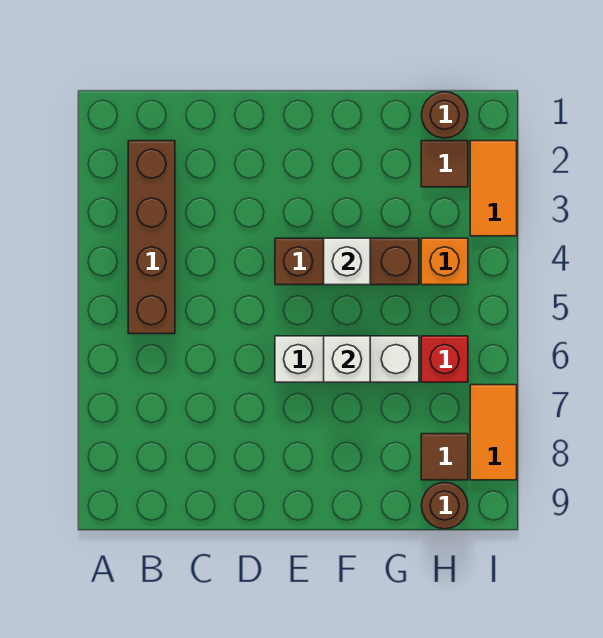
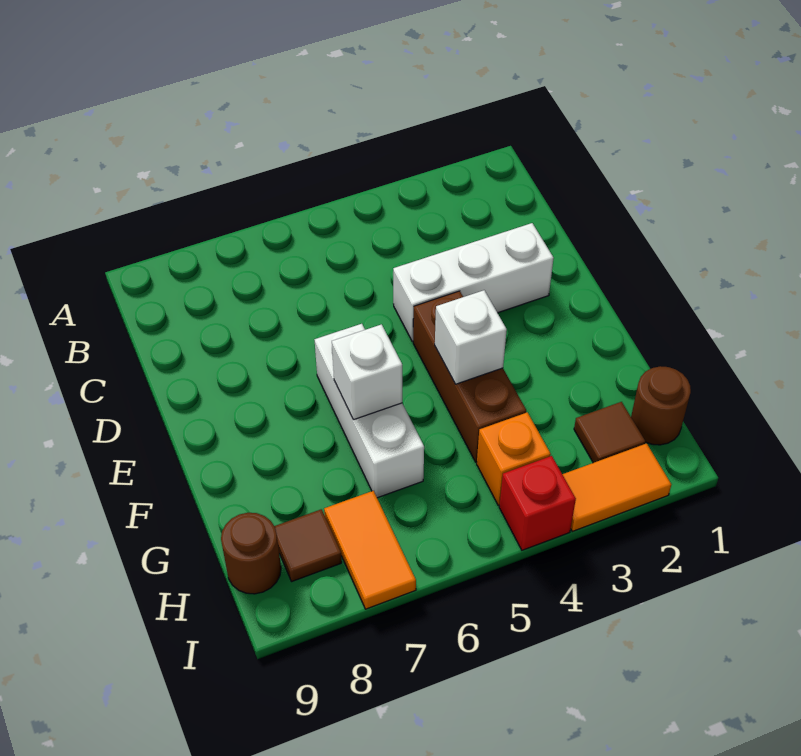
brown brick B2:B5 level 1 -> none
none -> white brick D2:D4 level 1
red brick H6 level 1 -> red brick I4 level 1
orange tile I7:I8 level 1 -> orange tile H7:I7 level 1

